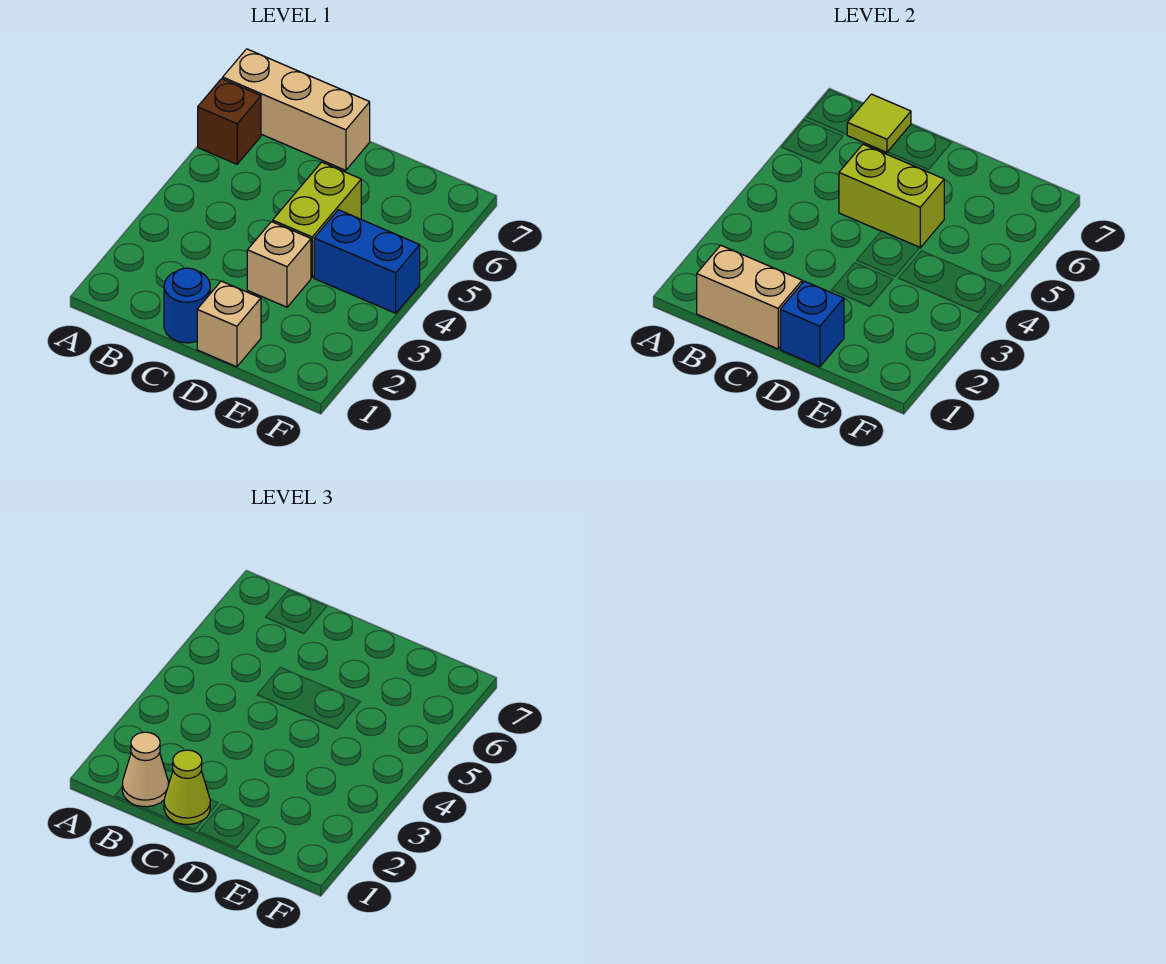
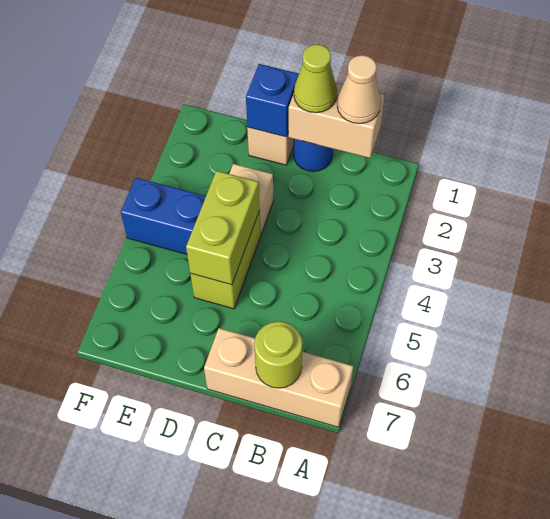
brown brick A6 level 1 -> none
lime tile B7 level 2 -> lime round brick B7 level 2
lime brick C5:D5 level 2 -> lime brick D4:D5 level 2

